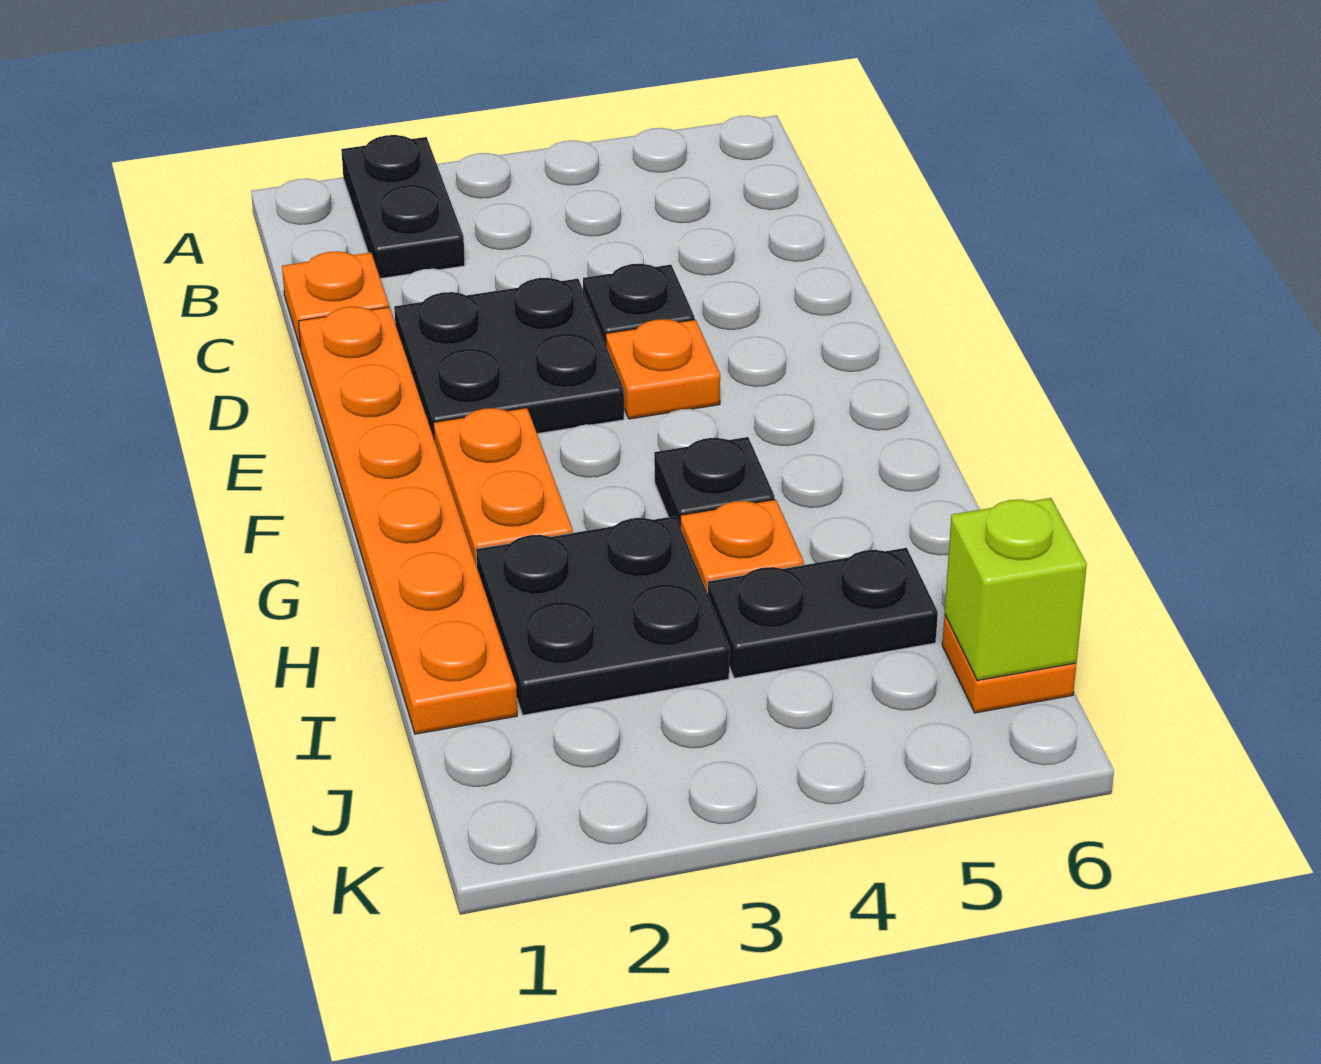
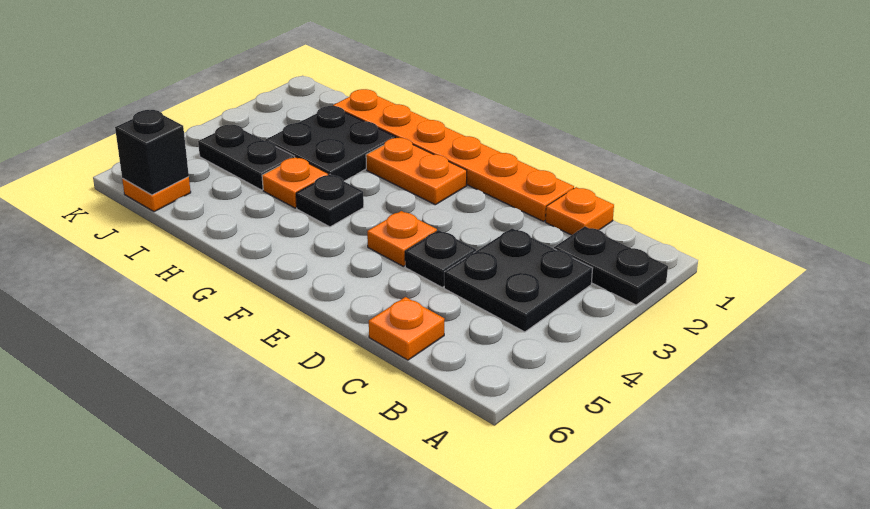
none -> orange plate C6 level 1
black plate D2:E3 level 1 -> black plate B3:C4 level 1
black plate I4:I5 level 1 -> black plate I4:J4 level 1
lime brick J6 level 2 -> black brick J6 level 2

